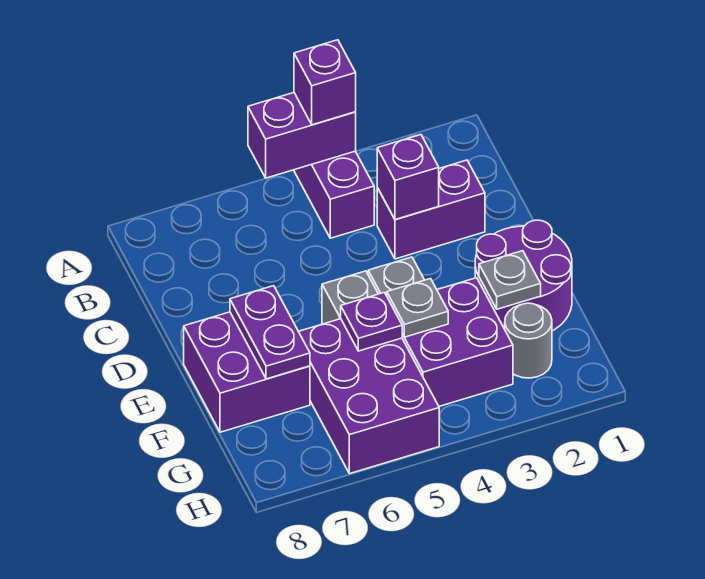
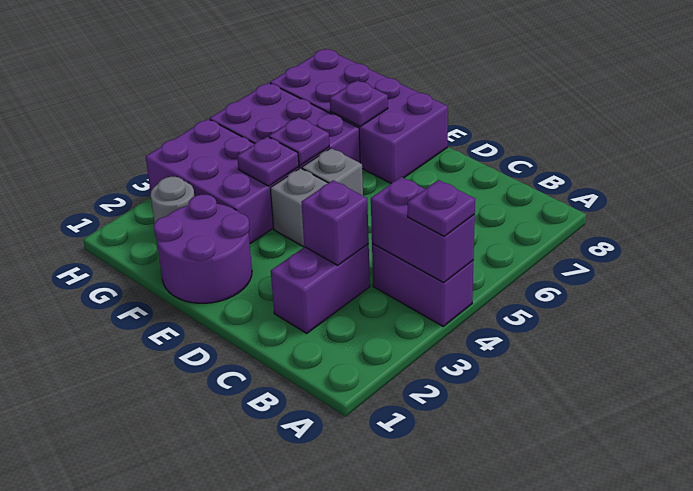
purple brick A4:A5 level 2 -> purple brick A4:B4 level 2
purple brick A4 level 3 -> purple plate A4 level 3
purple brick E7:F8 level 1 -> purple brick E7:H8 level 1
purple plate E7:F7 level 2 -> purple plate F7 level 2
grey plate F2 level 2 -> none
purple brick F3:G4 level 1 -> purple brick F3:H4 level 1
grey plate F4 level 2 -> purple plate F4 level 2

